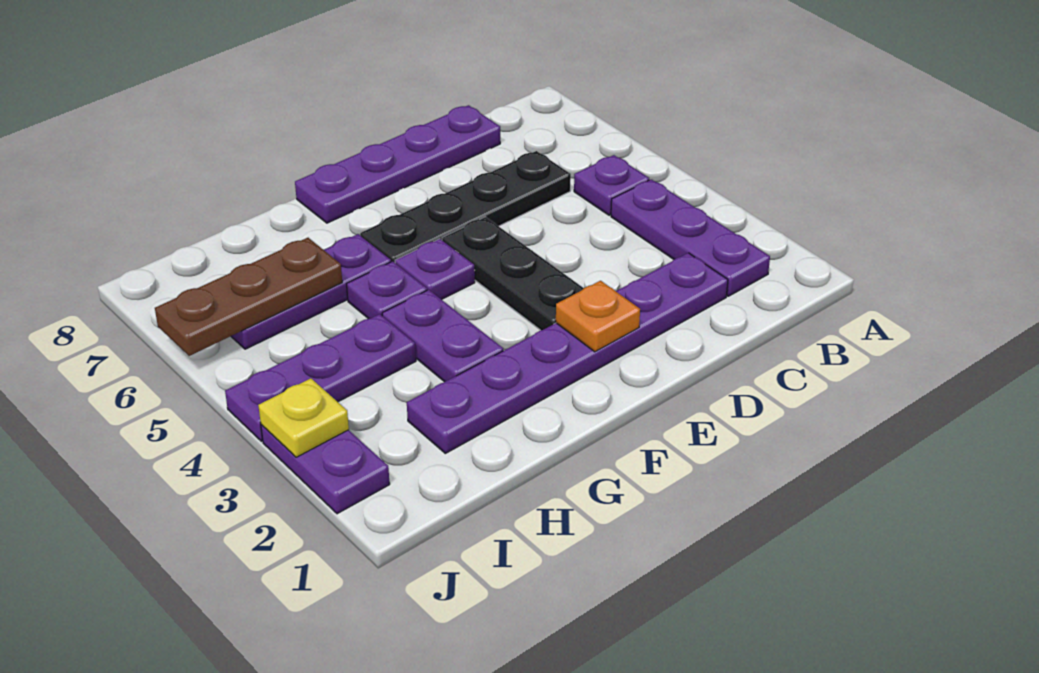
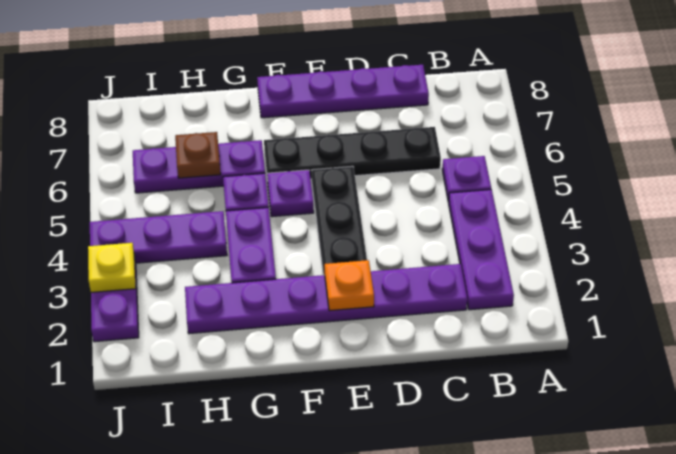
brown plate H6:J6 level 2 -> brown plate H6 level 2

